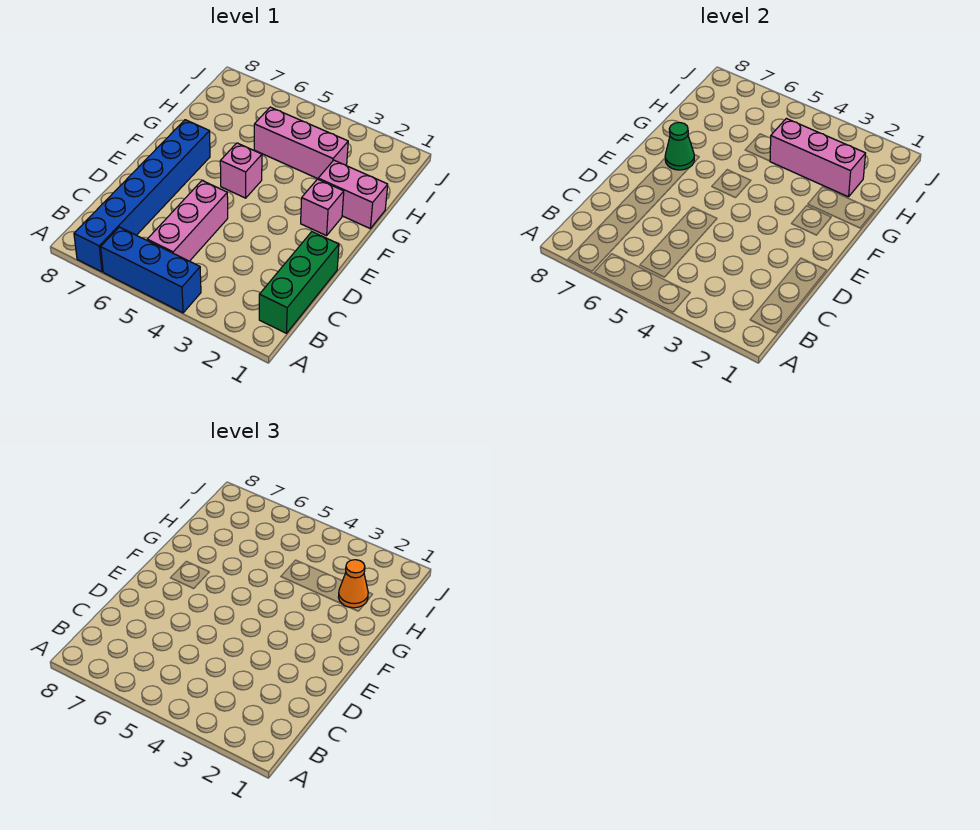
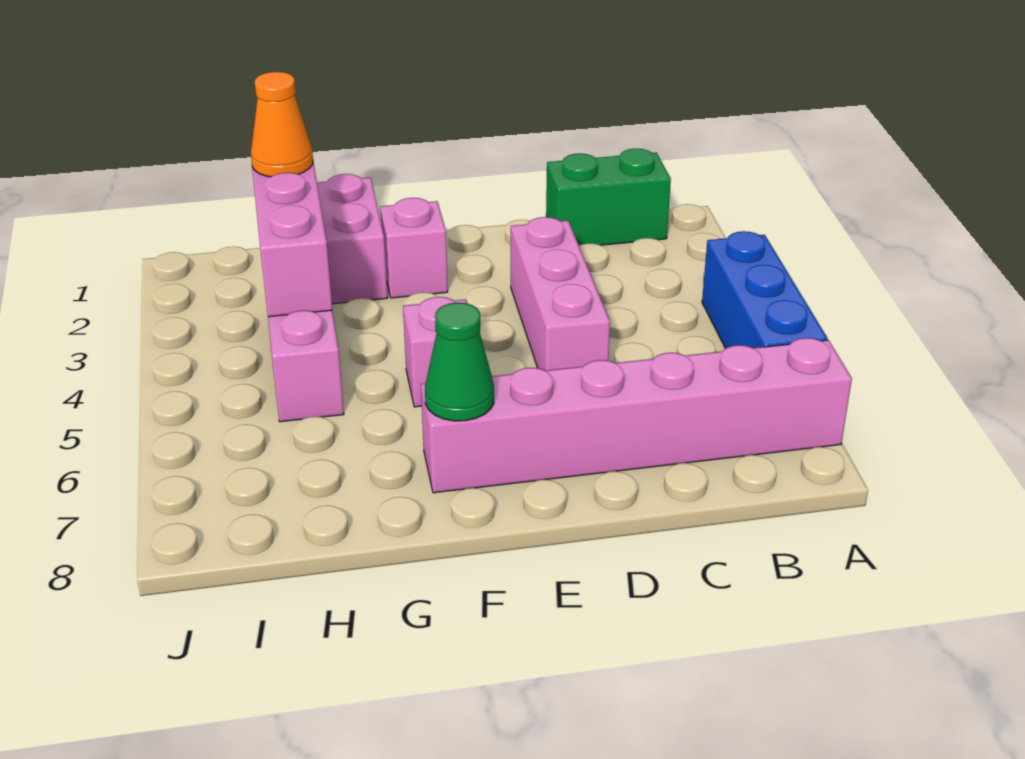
blue brick A7:F7 level 1 -> pink brick A7:F7 level 1
green brick B1:D1 level 1 -> green brick B1:C1 level 1
pink brick B5:D5 level 1 -> pink brick D3:D5 level 1

